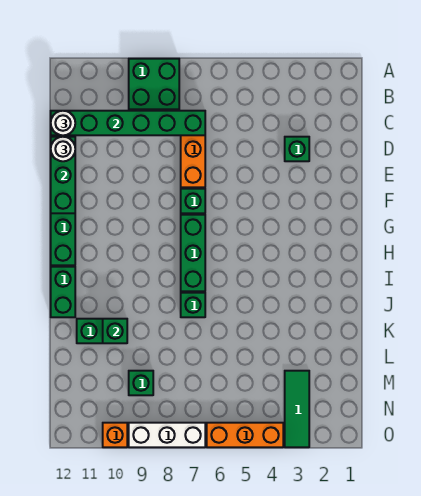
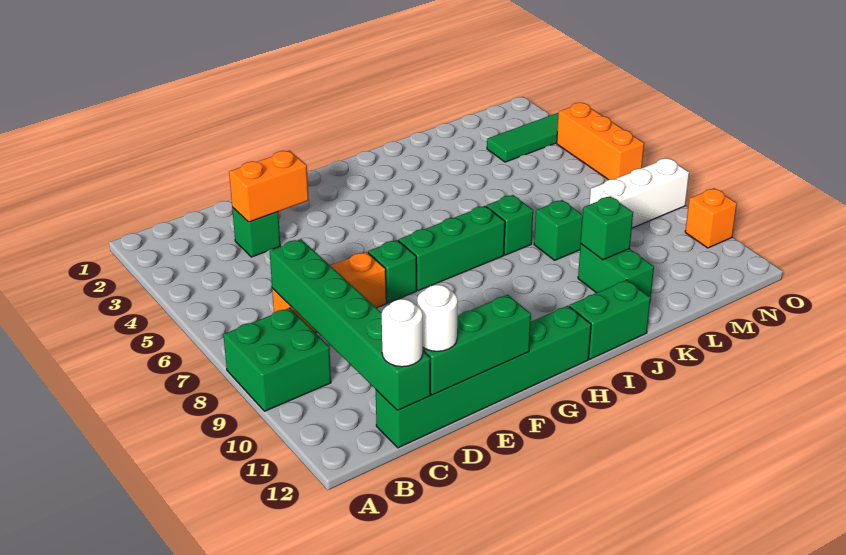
none -> orange brick D3:E3 level 2
green brick M9 level 1 -> green brick K8 level 1
white brick O7:O9 level 1 -> white brick M8:O8 level 1

